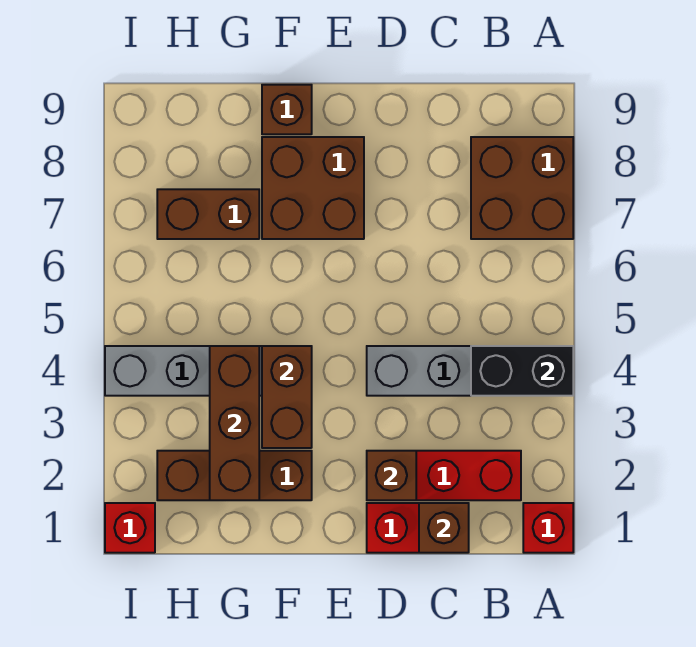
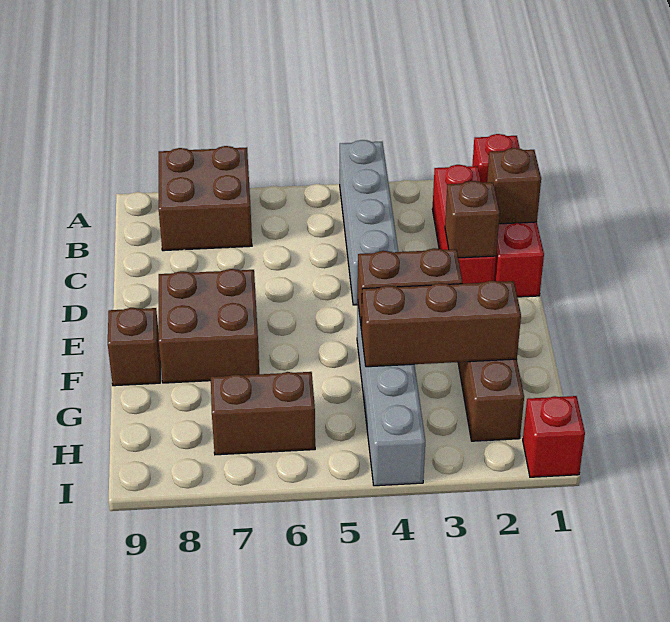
black brick A4:B4 level 2 -> none
brown brick G7:H7 level 1 -> brown brick H6:H7 level 1

